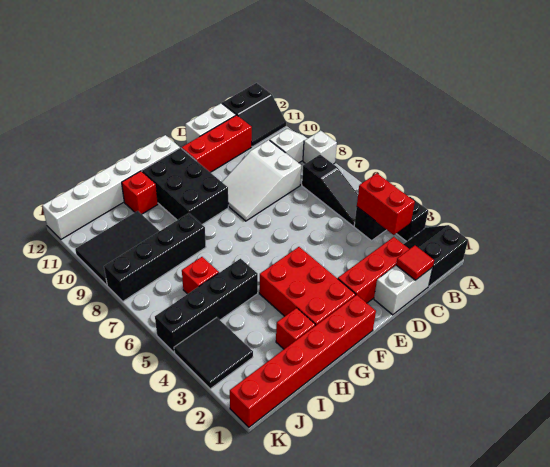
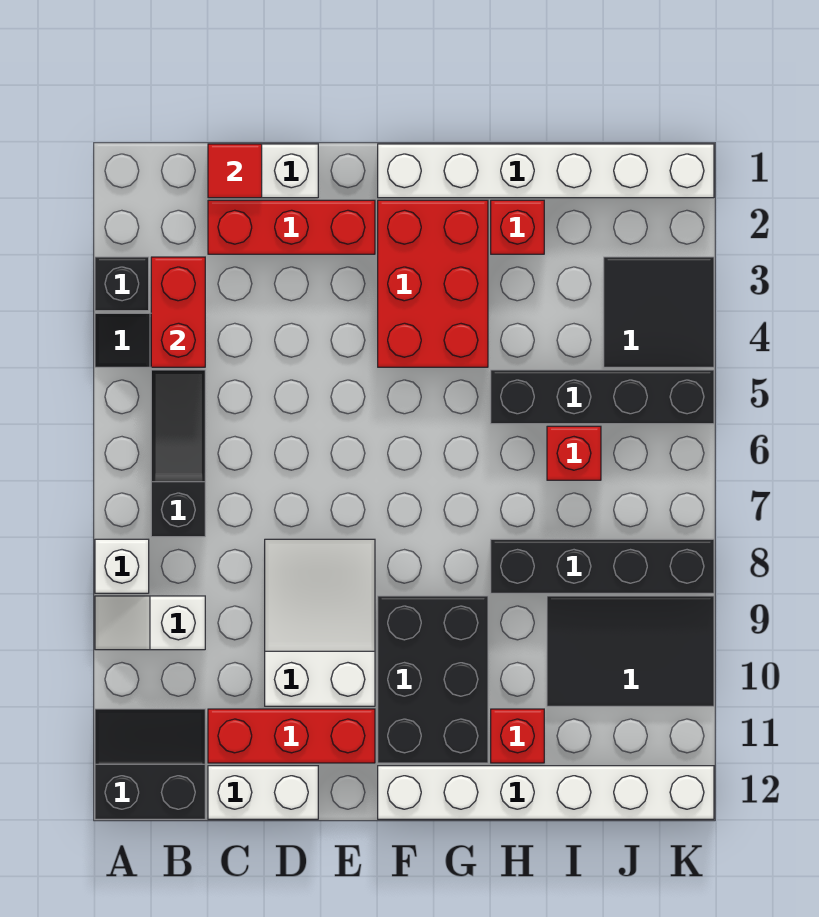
black slope A1:B2 level 1 top 1 -> none
white slope C8:E9 level 1 top C -> white slope D8:E10 level 1 top 10
red brick F1:K1 level 1 -> white brick F1:K1 level 1

